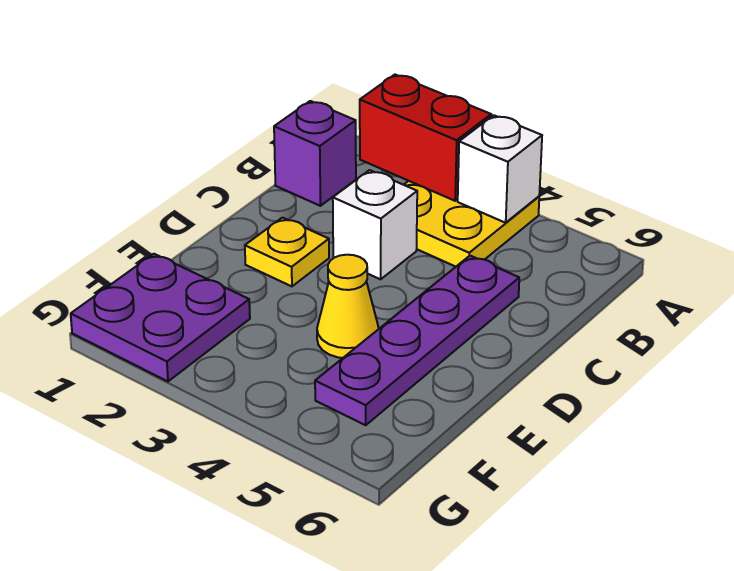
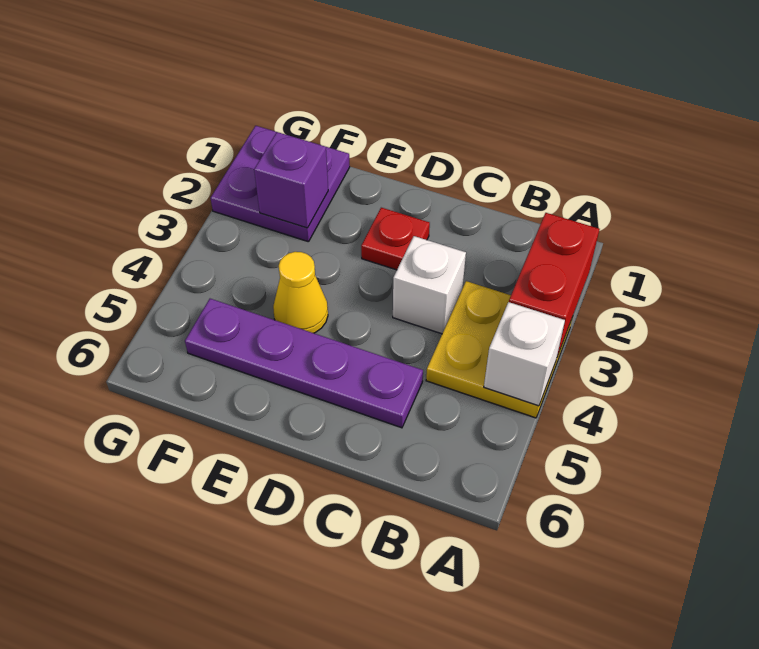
purple brick B1 level 1 -> purple brick F2 level 2
yellow plate D2 level 1 -> red plate D2 level 1

